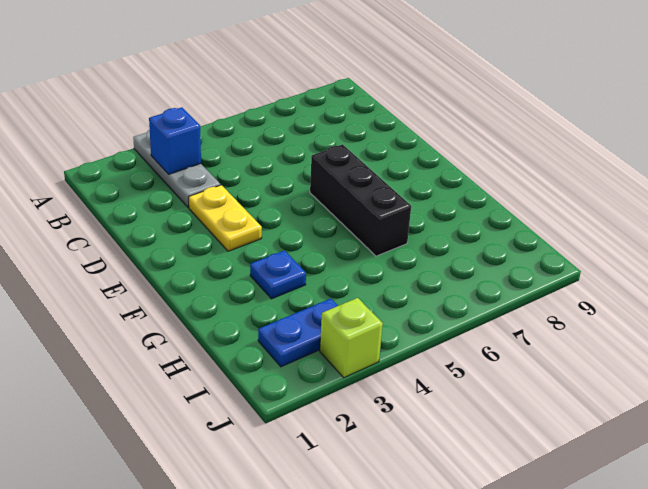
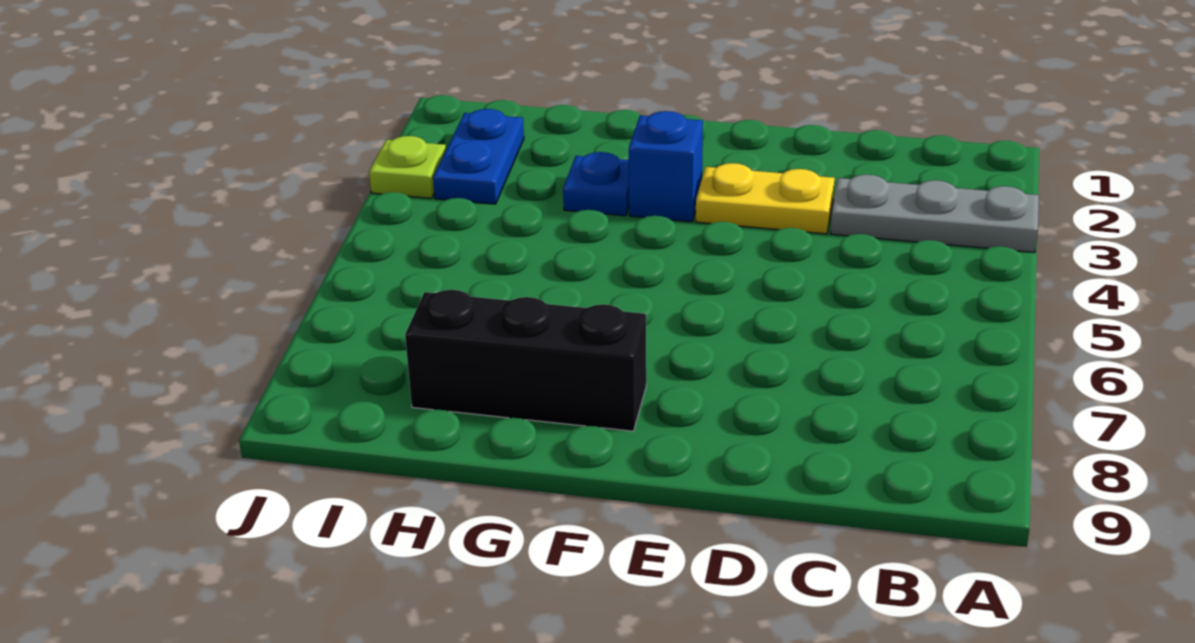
blue brick B3 level 2 -> blue brick F3 level 1
black brick E6:G6 level 1 -> black brick F8:H8 level 1
lime brick J3 level 1 -> lime plate J3 level 1

